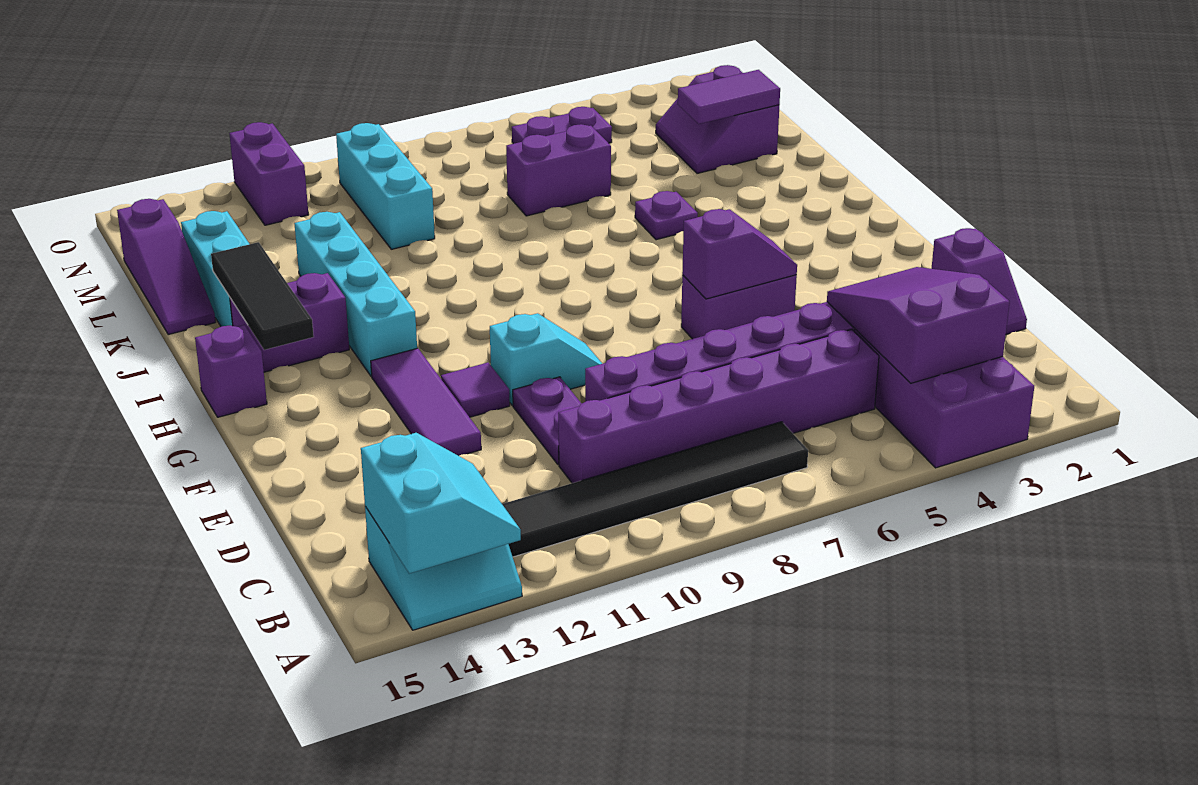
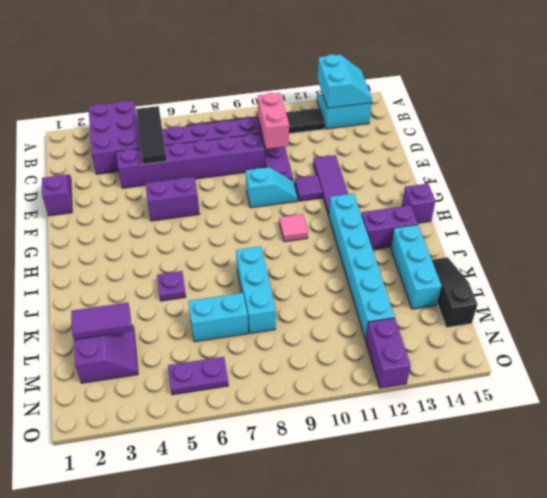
cyan slope A13:B14 level 2 top 14 -> cyan slope A13:B14 level 2 top 13
purple slope B3:D4 level 2 top B -> none
none -> pink brick C10:D10 level 2
purple slope F5:F6 level 2 top 6 -> none
cyan slope F9:F10 level 1 top 10 -> cyan slope F9:F10 level 1 top 9
none -> pink tile H10 level 1
cyan brick H12:K12 level 1 -> cyan brick H12:M12 level 1
black tile H14:J14 level 2 -> black tile B5:D5 level 2
purple slope K15:M15 level 1 top M -> black slope K15:M15 level 1 top M
purple brick L6:L7 level 1 -> cyan brick L6:L7 level 1
cyan brick L10:N10 level 1 -> cyan brick J8:L8 level 1

